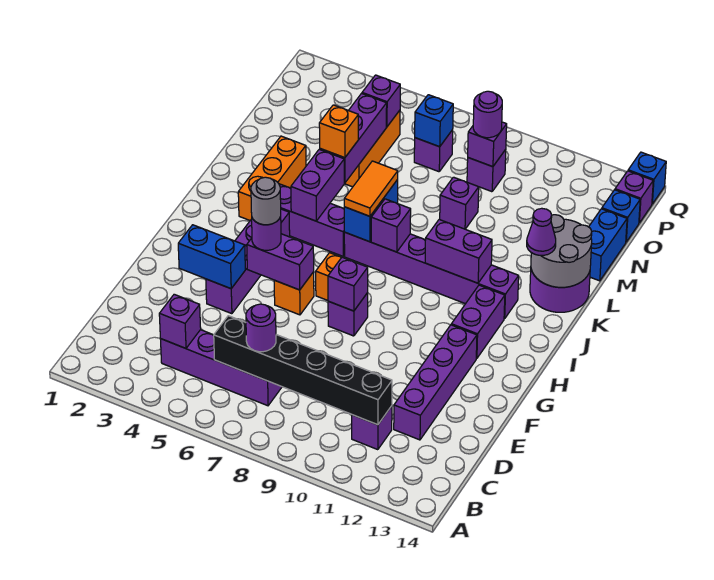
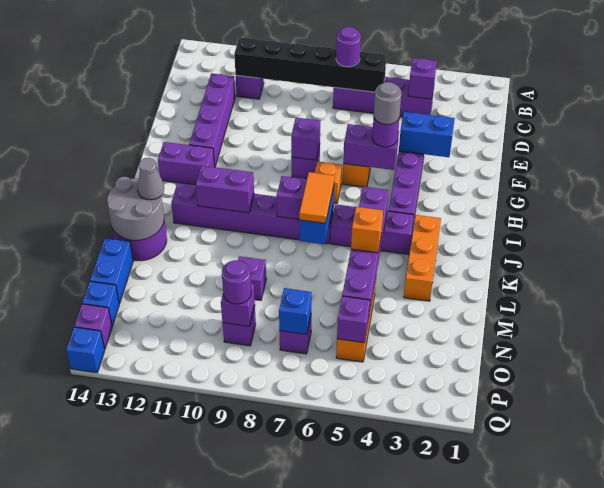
purple brick H12:I12 level 1 -> purple brick H12:H13 level 1
purple cone K13 level 3 -> grey cone K13 level 3

